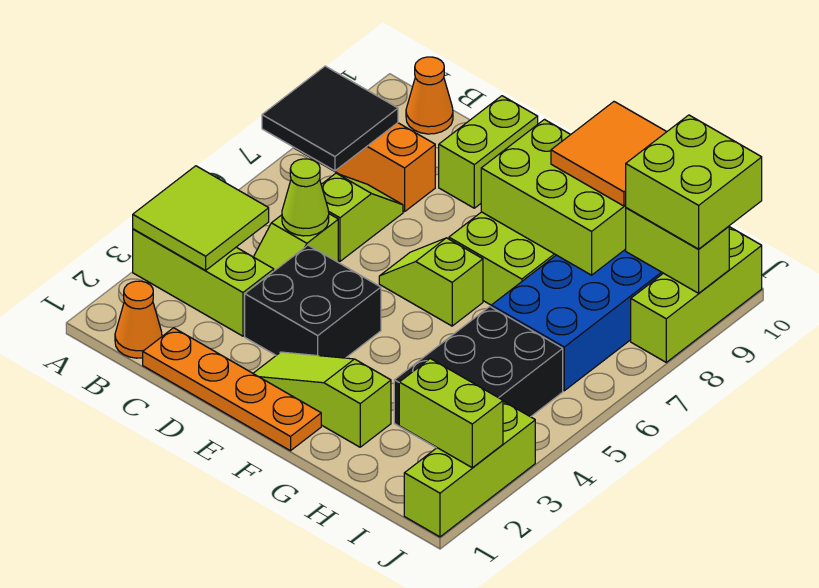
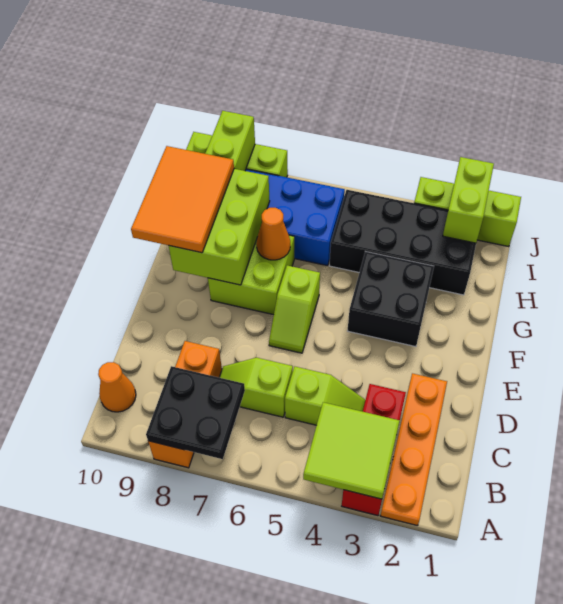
lime brick A3:C3 level 1 -> red brick A3:C3 level 1
black tile A7:B8 level 2 -> black plate A7:B8 level 2
orange cone B1 level 1 -> orange cone G7 level 2
orange plate C1:F1 level 1 -> orange plate A2:D2 level 1
lime cone C5 level 2 -> none
black brick D3:E4 level 1 -> black brick F3:G4 level 1
lime brick D9:D10 level 1 -> none
lime slope E2:G2 level 1 top G -> none
orange tile G9:H10 level 3 -> orange tile F9:H10 level 3
black brick H3:I5 level 1 -> black brick H2:I5 level 1
lime brick I9:J10 level 3 -> none

